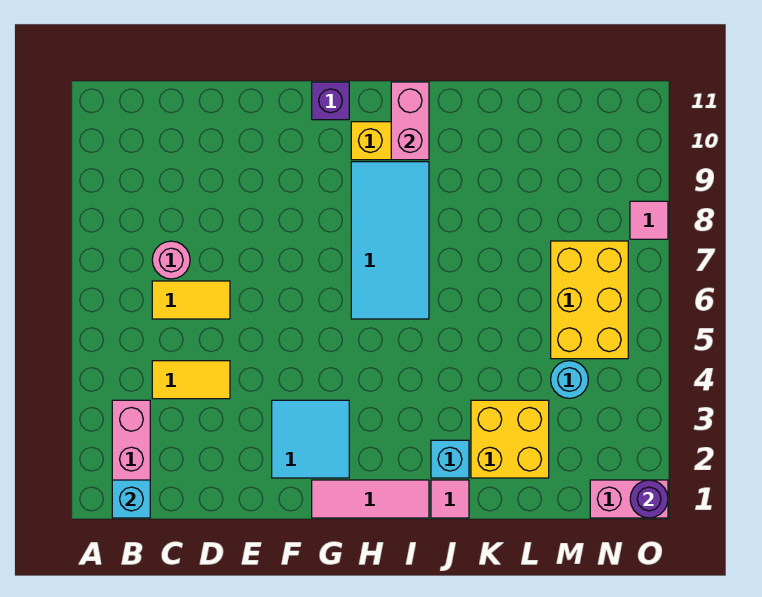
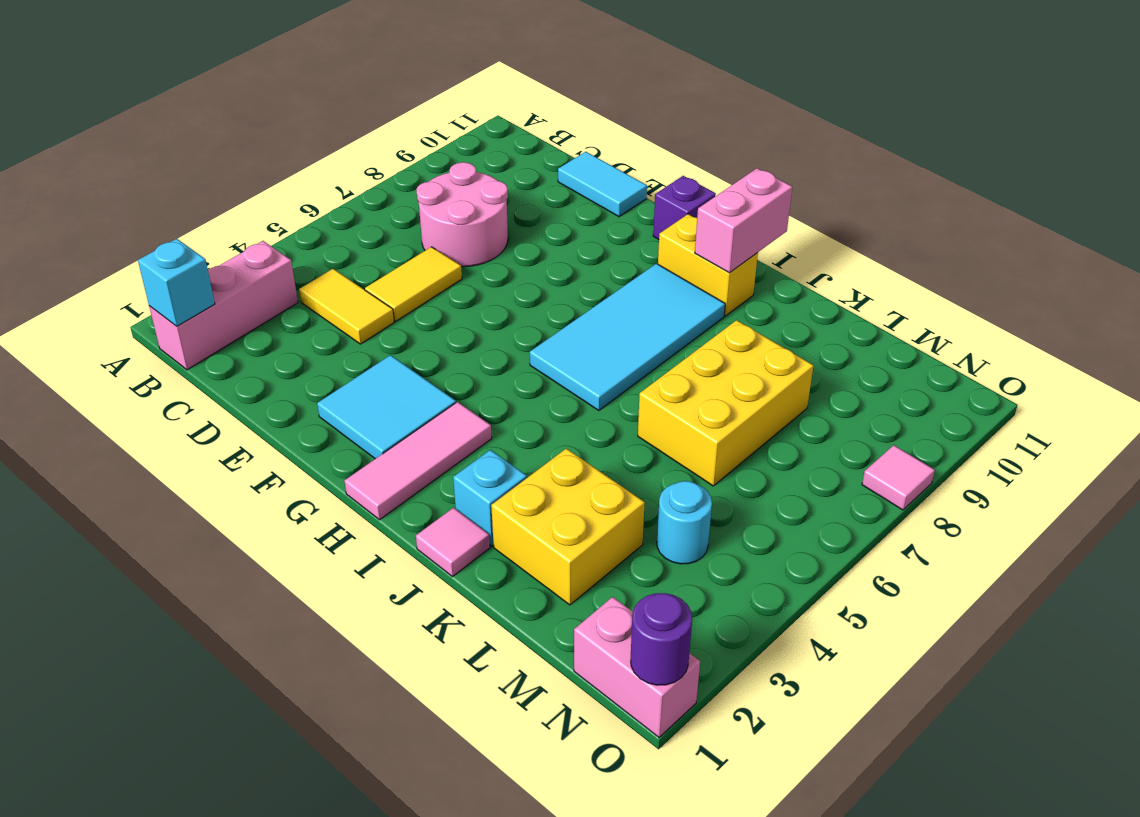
yellow tile C6:D6 level 1 -> yellow tile D5:D6 level 1
pink round brick C7 level 1 -> pink round brick C7:D8 level 1
none -> cyan tile D11:E11 level 1
pink tile G1:I1 level 1 -> pink tile H1:H3 level 1
yellow brick M5:N7 level 1 -> yellow brick K6:L8 level 1

